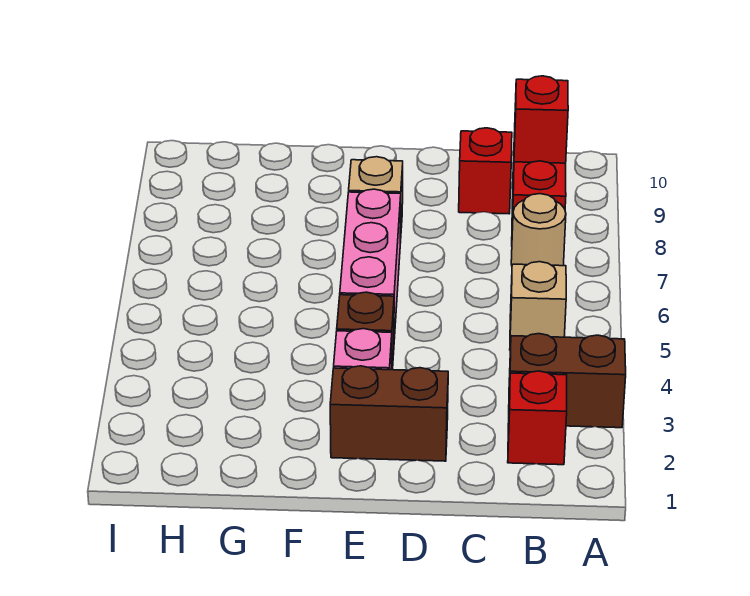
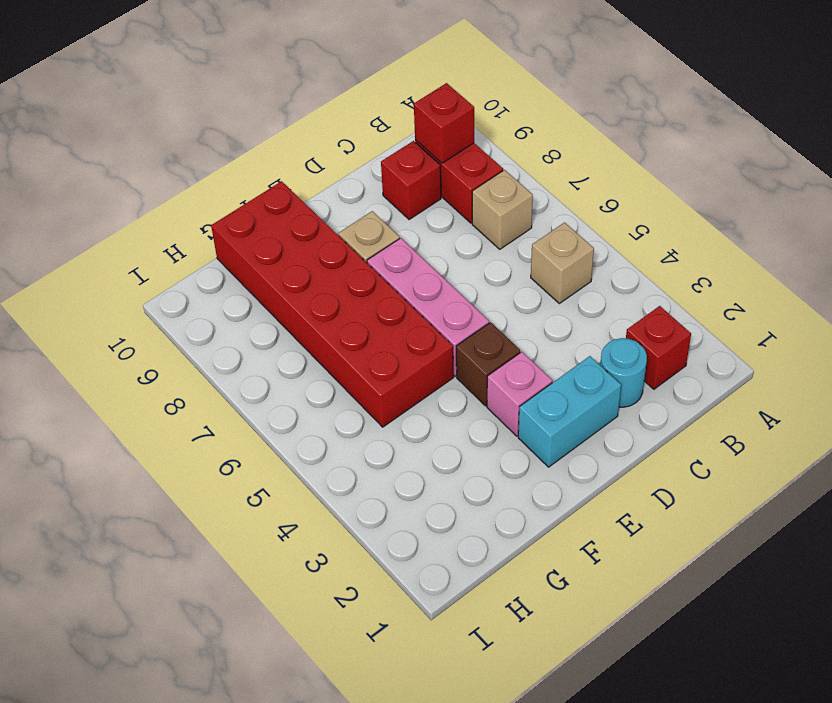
brown brick A3:B3 level 1 -> none
tan round brick B7 level 1 -> tan brick B7 level 1
none -> cyan round brick C2 level 1
brown brick D2:E2 level 1 -> cyan brick D2:E2 level 1
none -> red brick F5:G10 level 1

